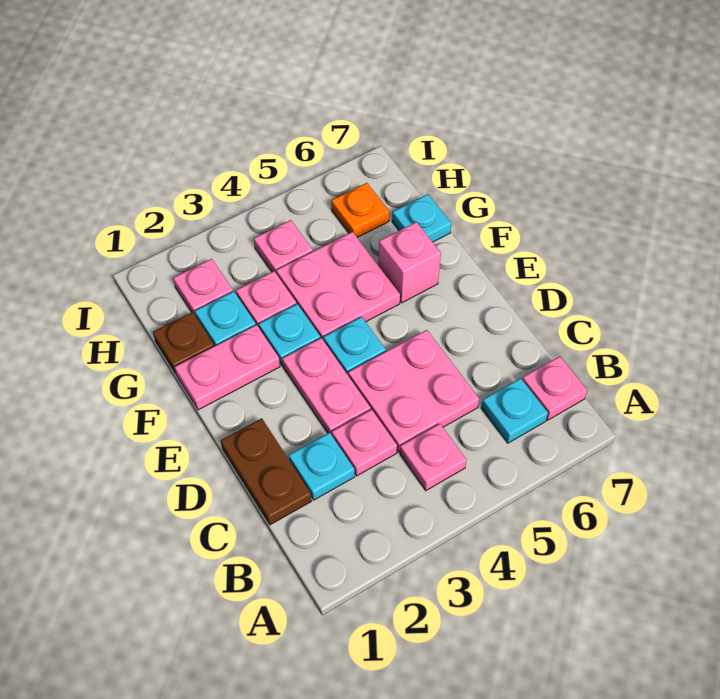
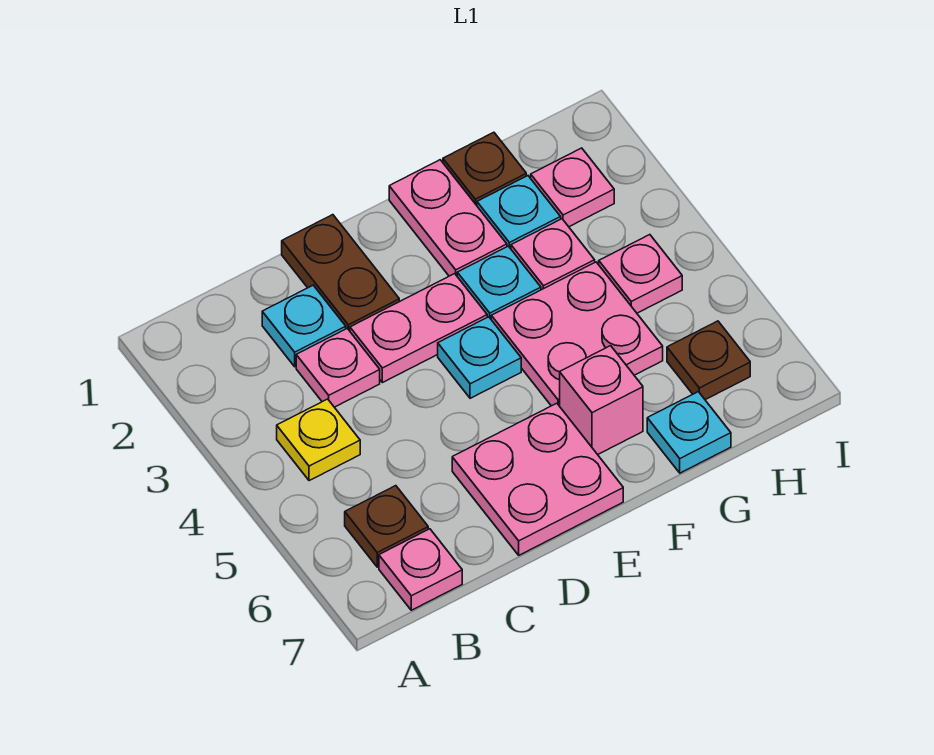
pink plate B4 level 1 -> yellow plate B4 level 1
cyan plate B6 level 1 -> brown plate B6 level 1
brown plate C1:D1 level 1 -> brown plate D1:D2 level 1
pink plate C4:D5 level 1 -> pink plate D6:E7 level 1
orange plate H6 level 1 -> brown plate H6 level 1

